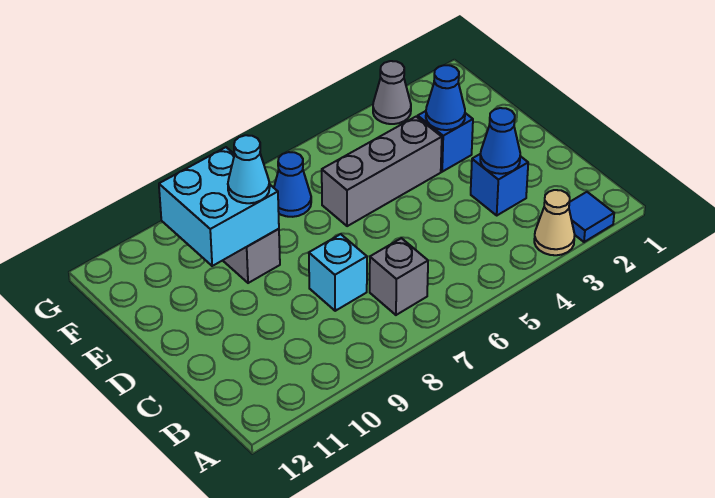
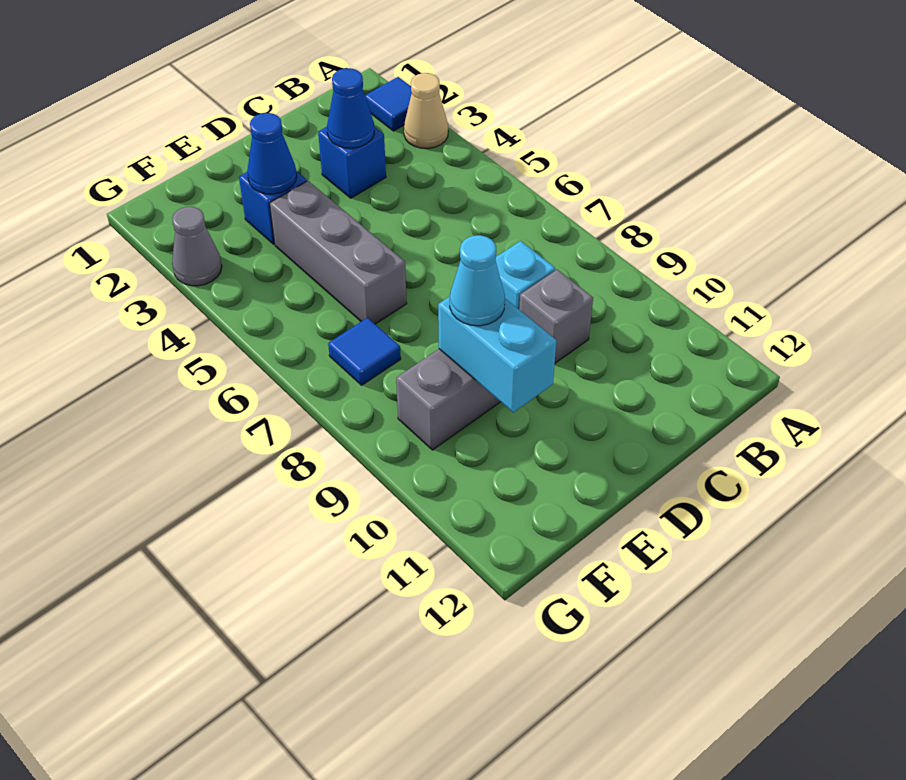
grey brick B7 level 1 -> grey brick C9 level 1
cyan brick E9:F10 level 2 -> cyan brick E9:E10 level 2
blue cone F7 level 1 -> blue tile F7 level 1

